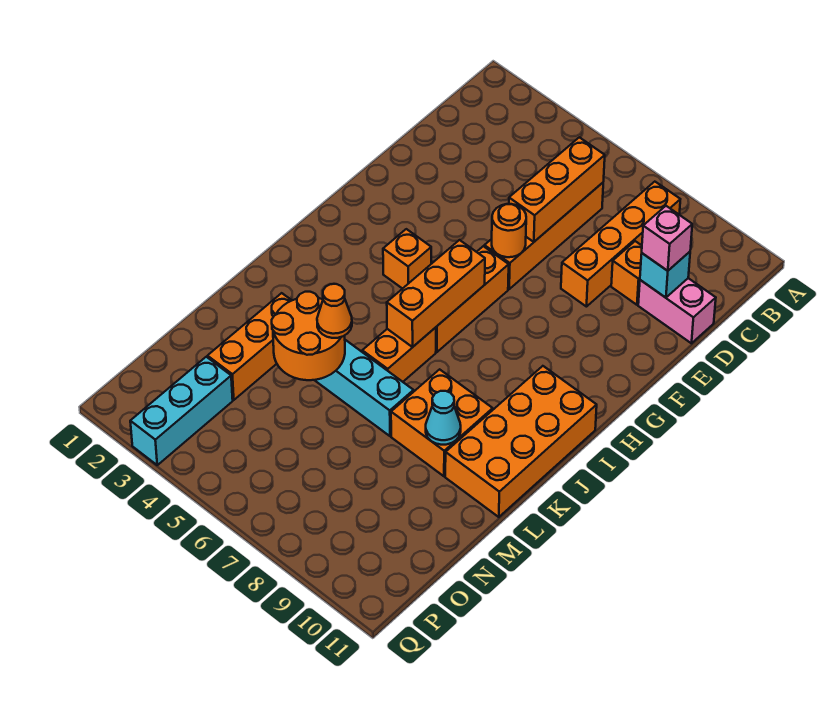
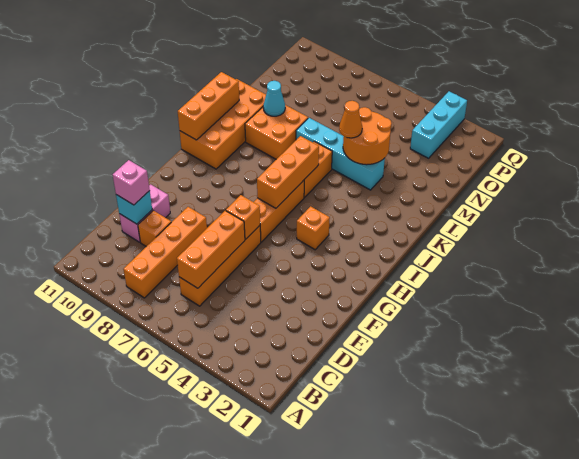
pink brick D10:D11 level 1 -> pink brick D10:E10 level 1
orange round brick F6 level 2 -> orange brick F6 level 2
orange brick L3:N3 level 1 -> orange brick I11:K11 level 2

